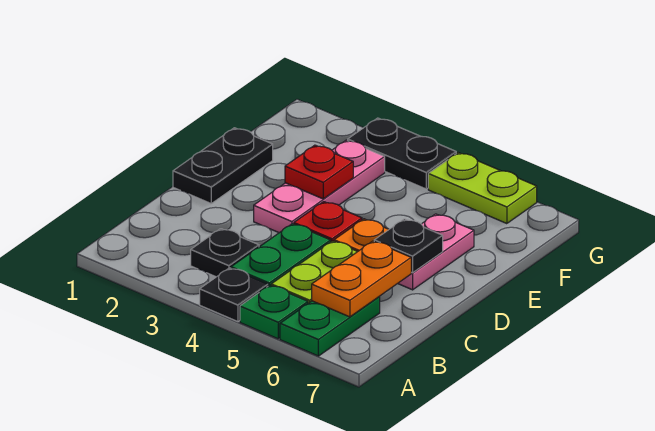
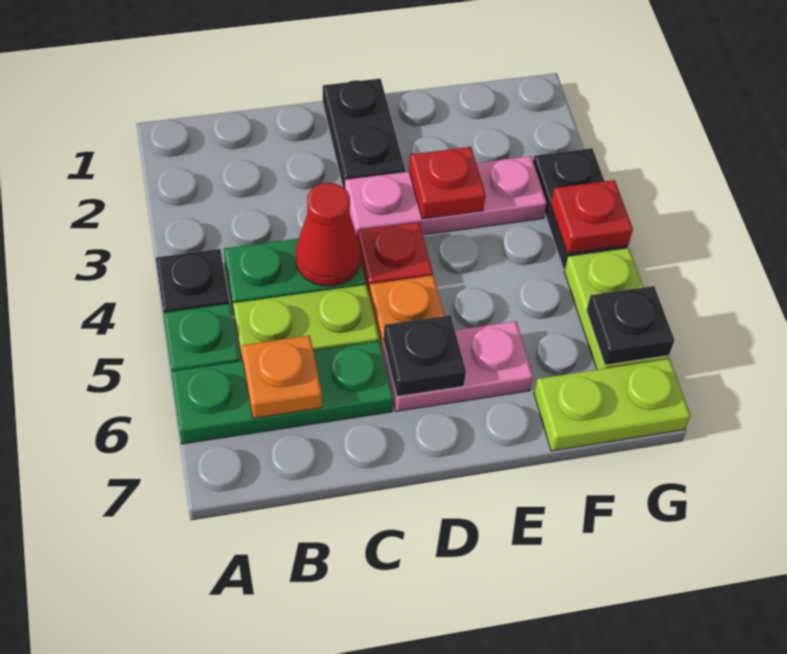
green plate A6:B6 level 1 -> green plate A6:C6 level 1
black plate B3 level 1 -> black plate G6 level 2
orange plate B6:C6 level 2 -> orange plate B6 level 2
none -> red cone C4 level 2
black plate D1:E1 level 1 -> black plate D1:D2 level 1
none -> lime plate F7:G7 level 1
none -> red plate G4 level 2

